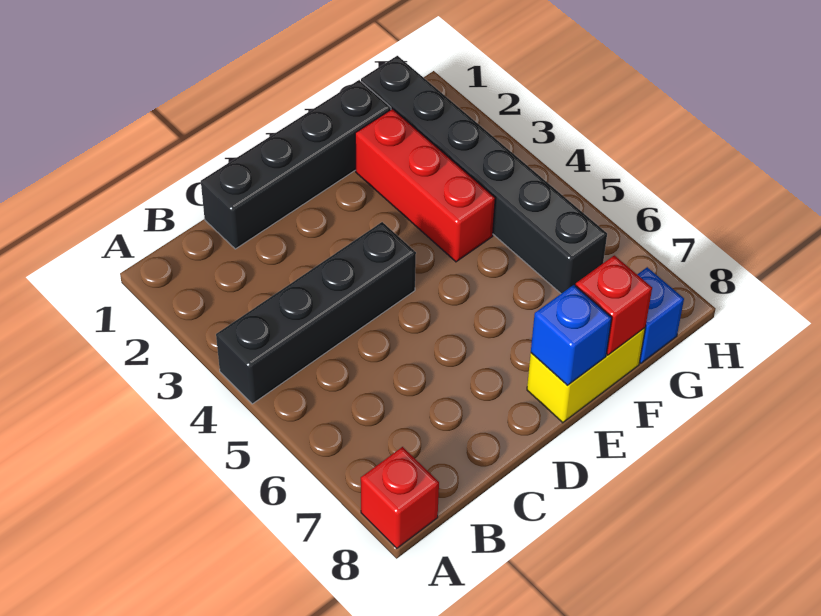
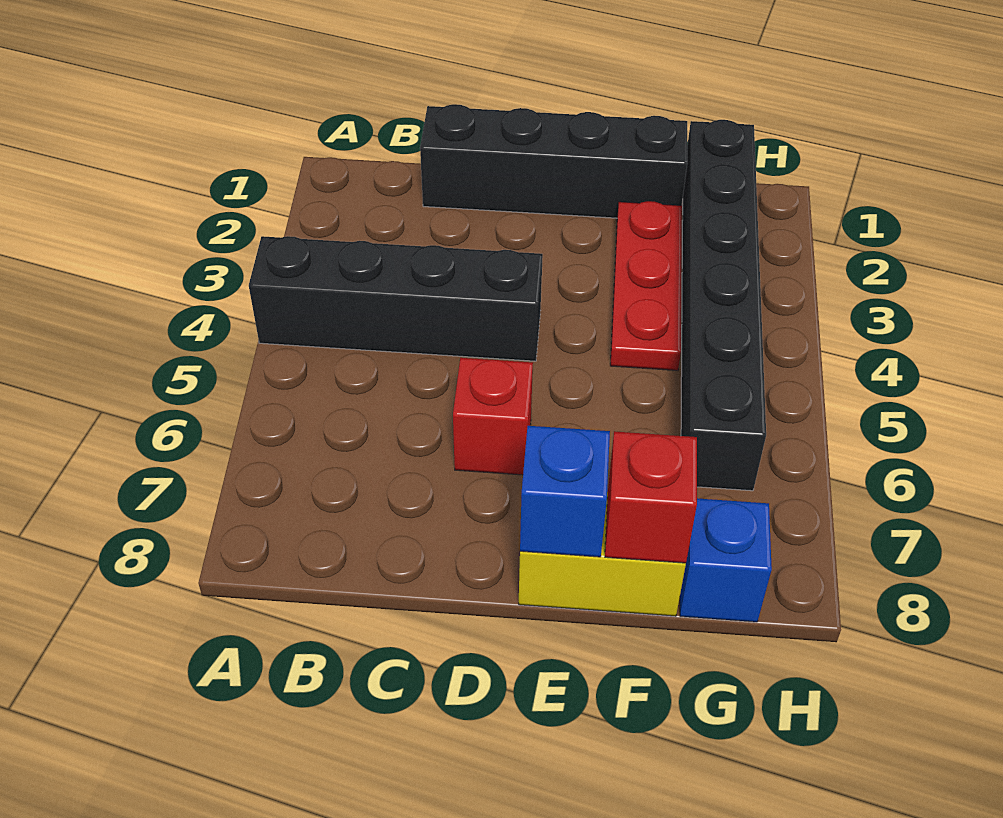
red brick A8 level 1 -> red brick D6 level 1
red brick F2:F4 level 1 -> red plate F2:F4 level 1

